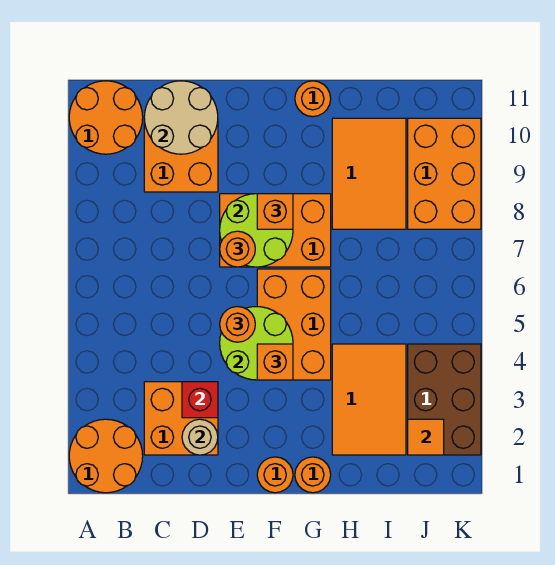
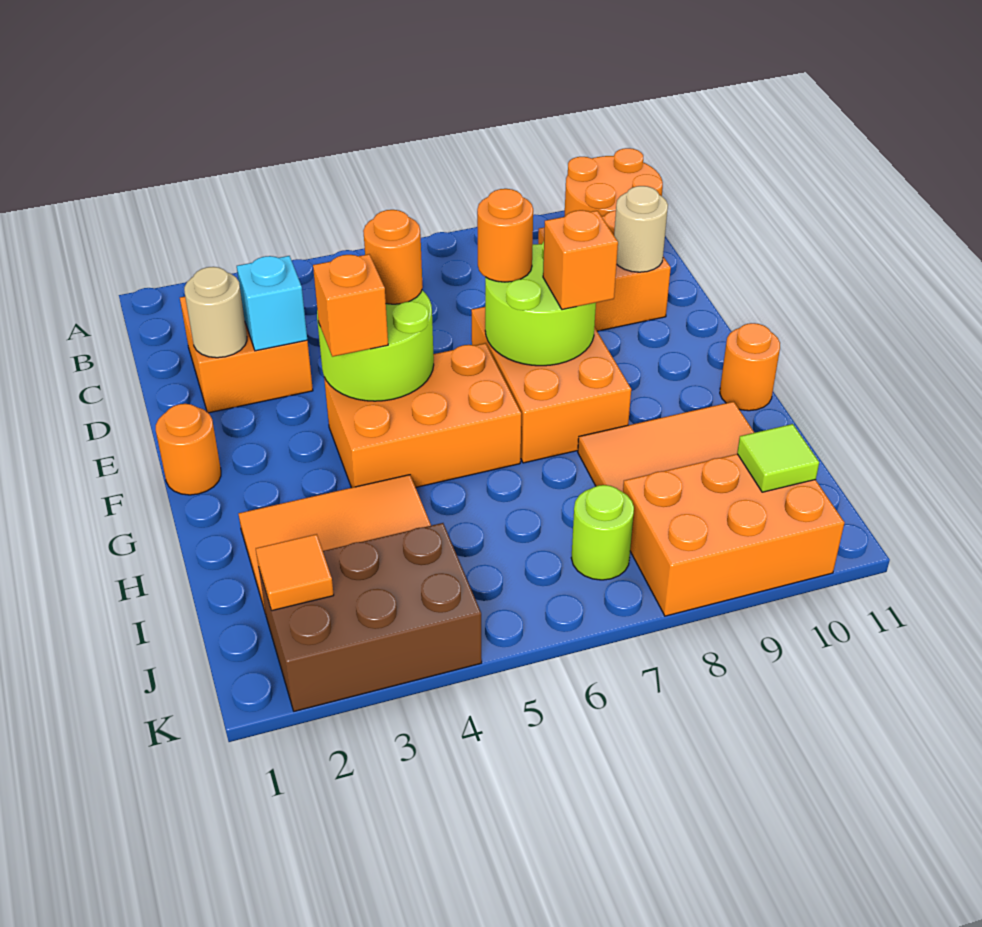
orange round brick A1:B2 level 1 -> none
tan round brick C10:D11 level 2 -> tan round brick D10 level 2
red brick D3 level 2 -> cyan brick D3 level 2
orange round brick G1 level 1 -> none
none -> lime round brick J7 level 1
none -> lime tile J10 level 2

